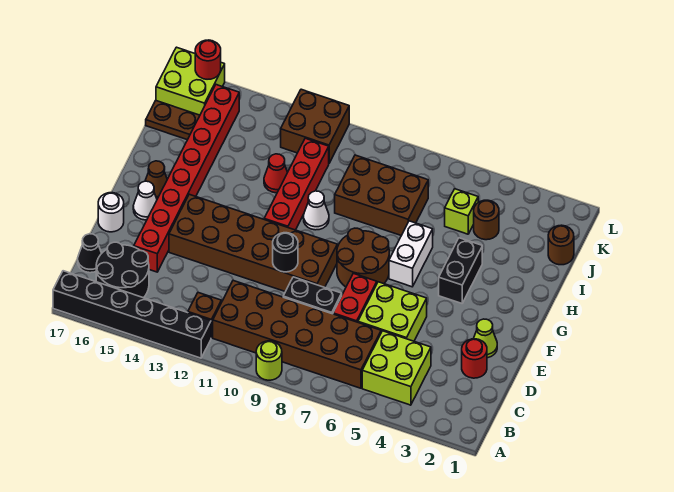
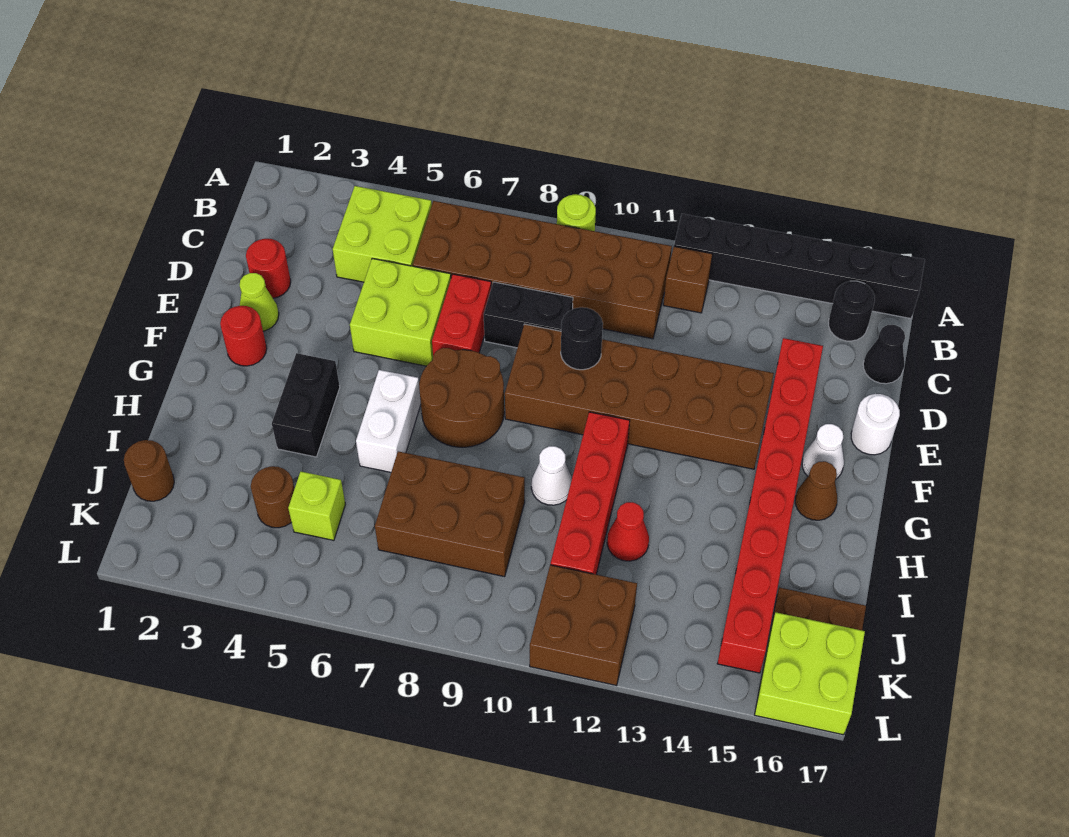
black round brick B15:C16 level 1 -> black round brick B16 level 1
red round brick L16 level 2 -> red round brick F2 level 1

